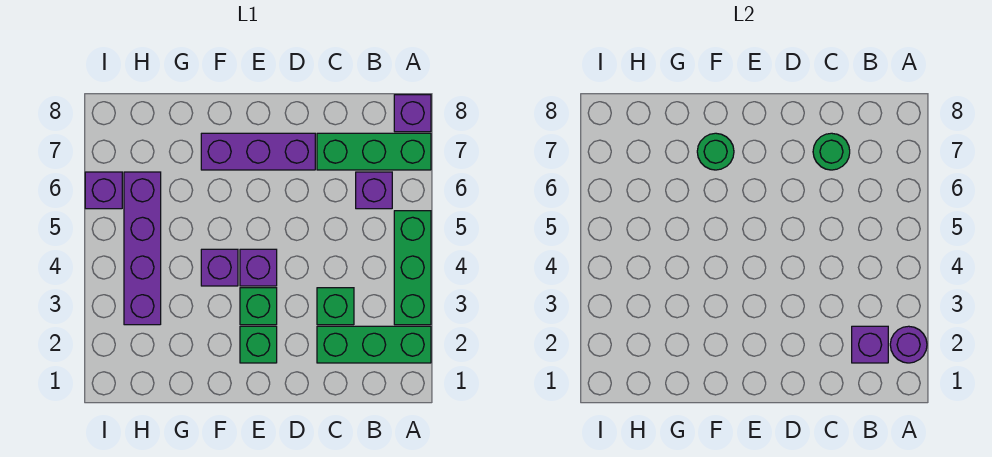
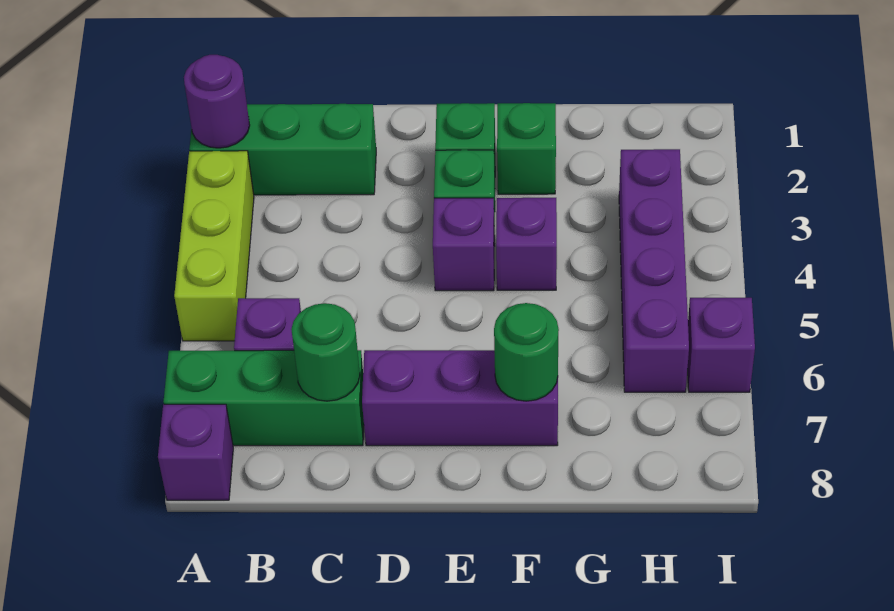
green brick A3:A5 level 1 -> lime brick A3:A5 level 1
purple brick B2 level 2 -> none
green brick C3 level 1 -> green brick F2 level 1

